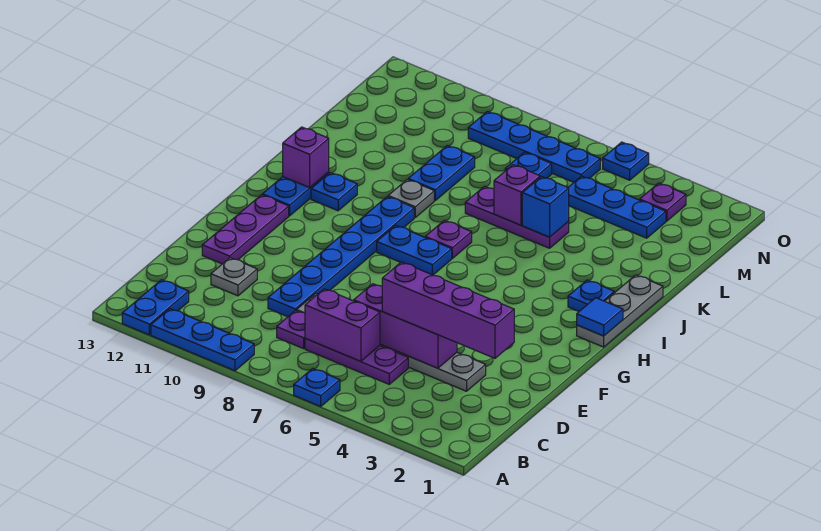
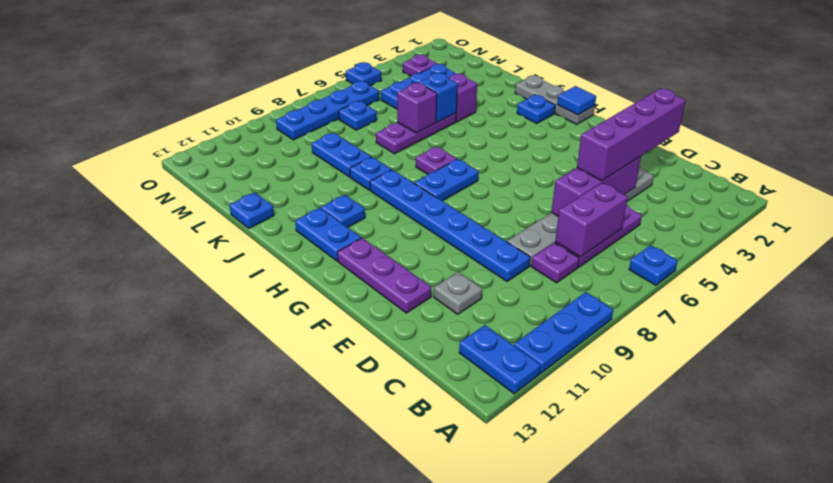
purple brick I12 level 2 -> purple brick K4 level 1
grey plate J9 level 1 -> blue plate J9 level 1
none -> blue plate K13 level 1

